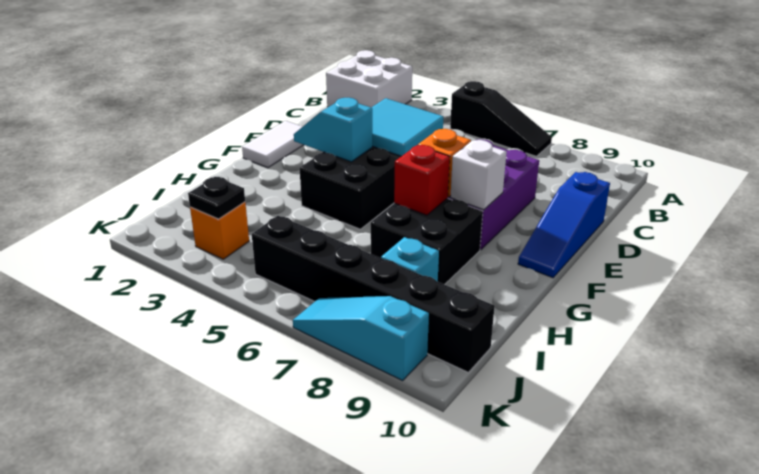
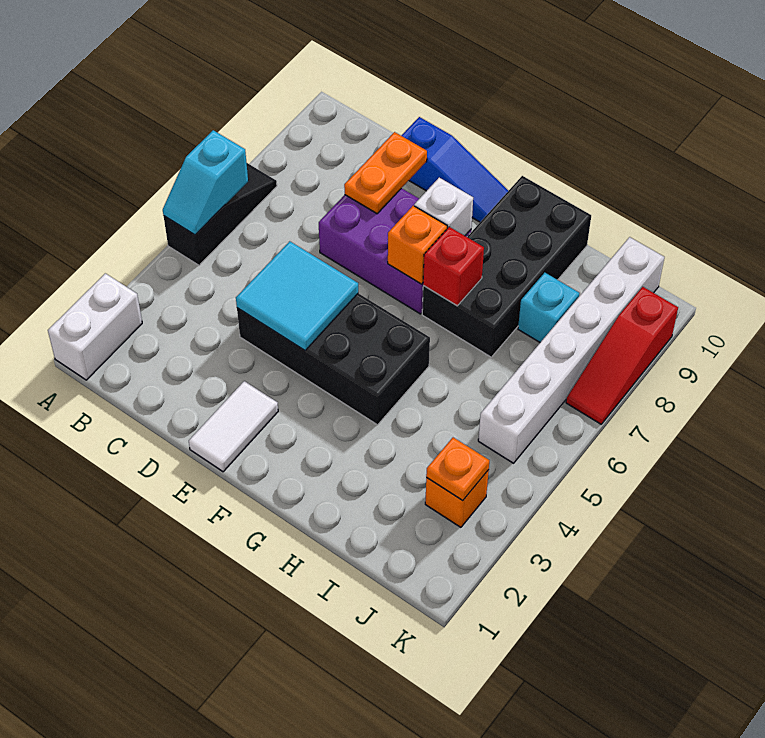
white brick A1:B2 level 1 -> white brick A1:A2 level 1
none -> orange plate D8:D9 level 2
white tile E1:F1 level 1 -> white tile E1:E2 level 1
cyan slope F3:F4 level 2 top 4 -> cyan slope A5:A6 level 2 top 6
black brick G7:H8 level 1 -> black brick G7:H10 level 1
black plate J3 level 2 -> orange plate J3 level 2
black brick J5:J10 level 1 -> white brick J5:J10 level 1
cyan slope K7:K9 level 1 top 9 -> red slope K7:K9 level 1 top 9

